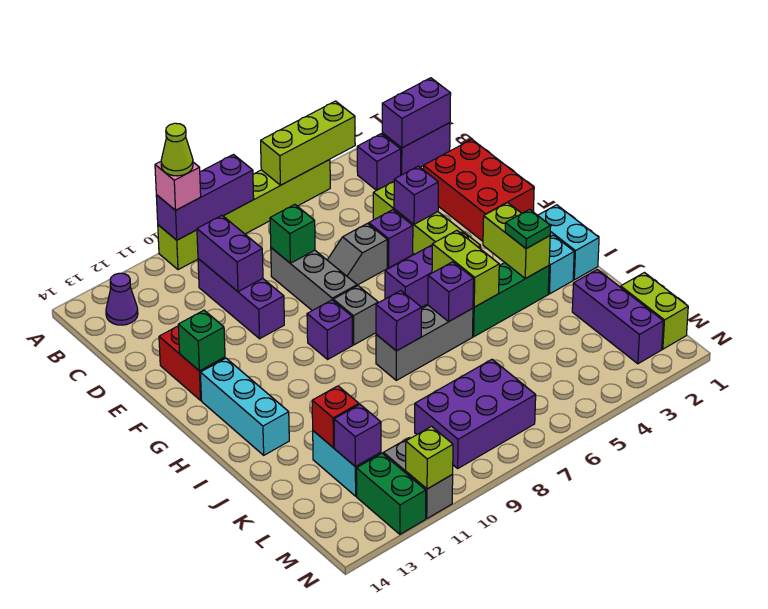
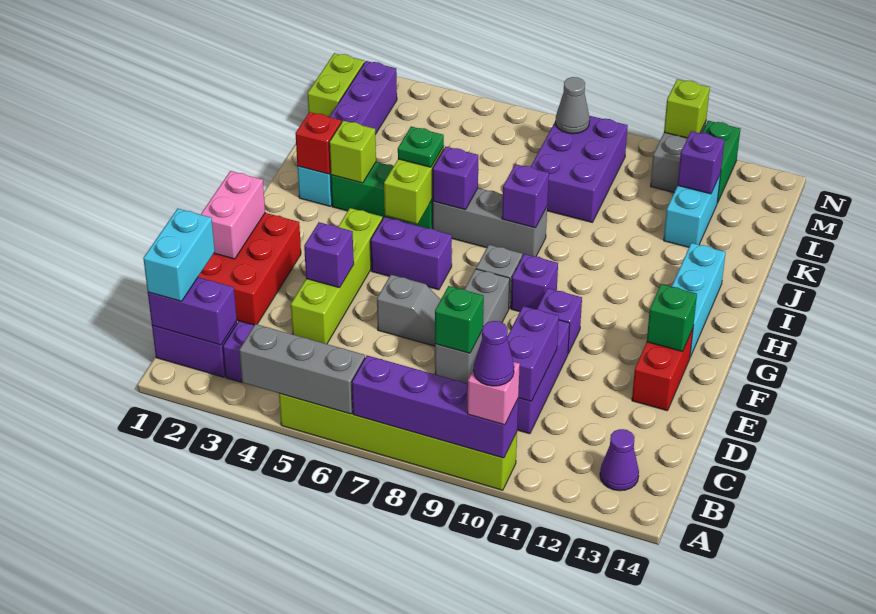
lime brick A4:A6 level 2 -> grey brick A4:A6 level 2
purple brick A8:A10 level 2 -> purple brick A7:A10 level 2
lime cone A10 level 4 -> purple cone A10 level 4
none -> pink brick E1:F1 level 2
purple brick E5 level 1 -> purple brick F10 level 1
cyan brick H1:I1 level 1 -> cyan brick B1:C1 level 3
lime brick H3:I3 level 2 -> lime brick I3 level 2
green plate I3 level 3 -> green plate I5 level 3
red brick K12 level 2 -> red brick I2 level 2
purple brick L7:M9 level 1 -> purple brick K8:M9 level 1
none -> grey cone M8 level 2

